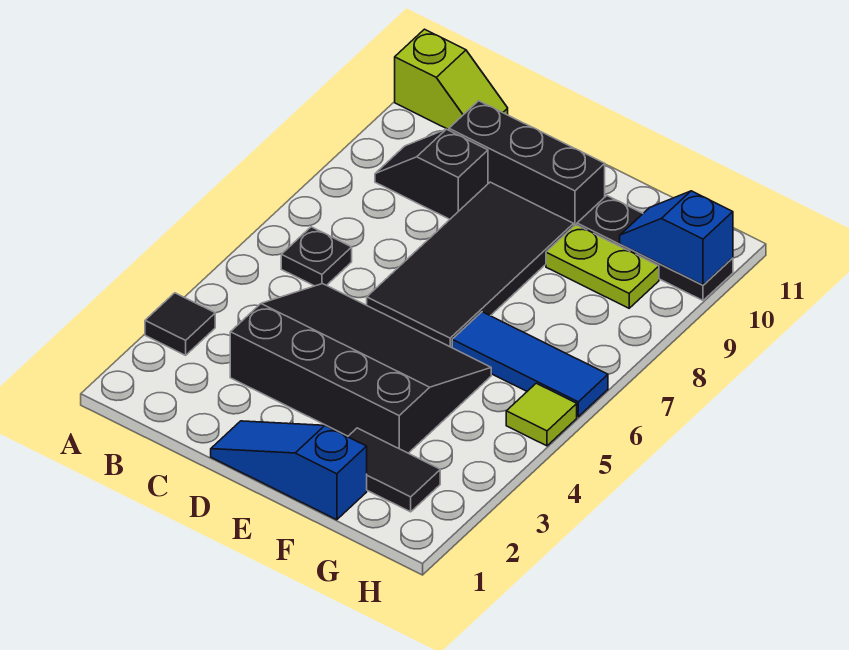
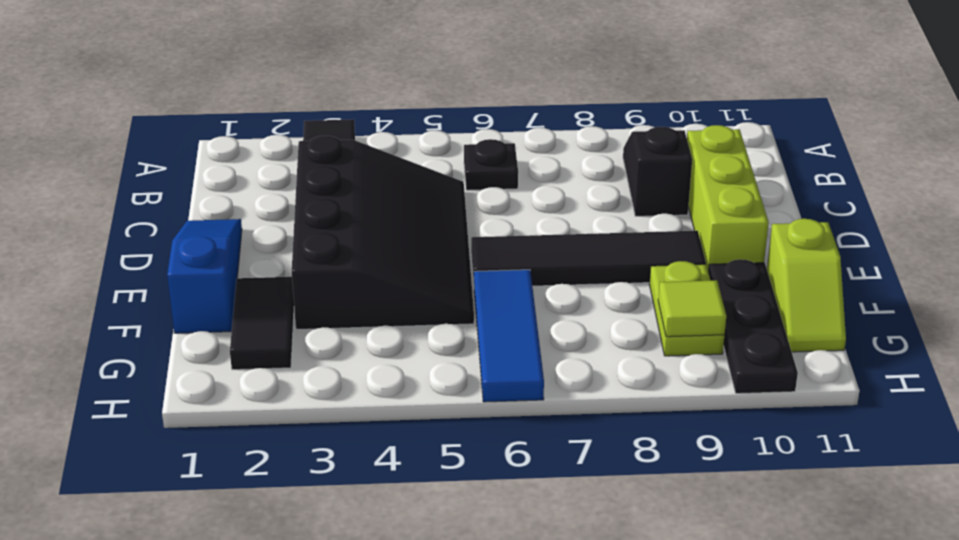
lime slope A11:B11 level 1 top A -> lime slope F11:G11 level 1 top F
black brick C10:E10 level 1 -> lime brick C10:E10 level 1
black tile D6:E9 level 1 -> black tile E6:E9 level 1
blue slope G10:H10 level 2 top H -> none
lime tile H5 level 1 -> lime tile G9 level 2

